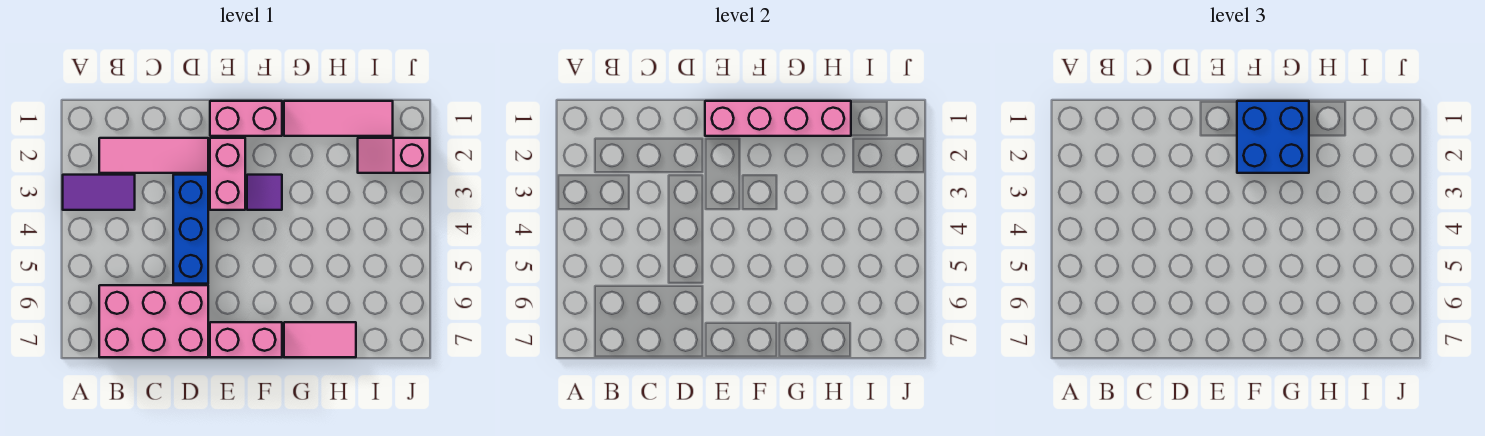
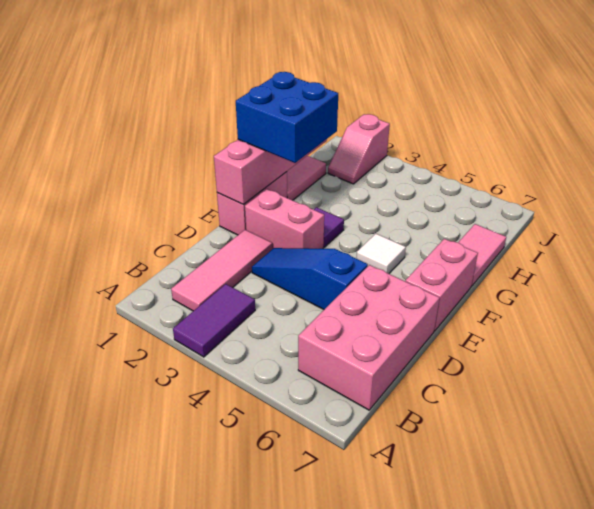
blue brick D3:D5 level 1 -> blue slope D3:D5 level 1 top 5
none -> white tile F5 level 1
pink tile G1:I1 level 1 -> pink tile G1:H1 level 1

